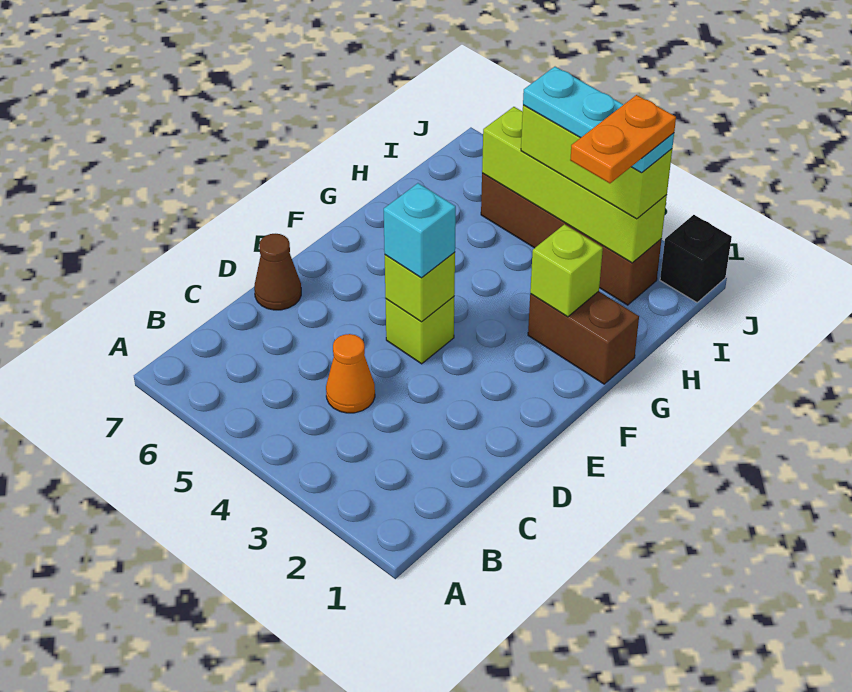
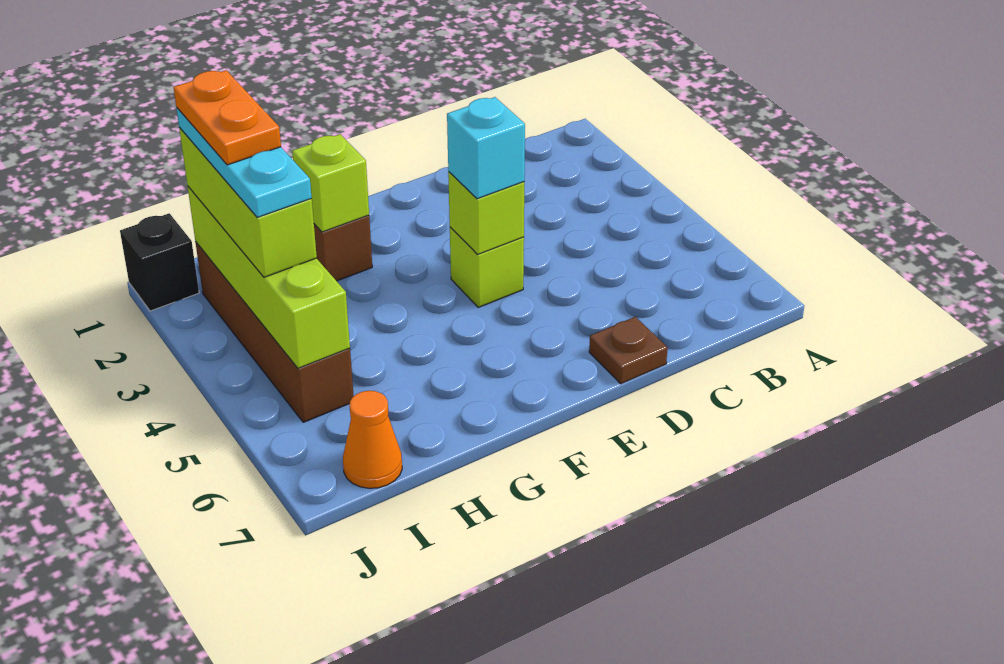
orange cone C4 level 1 -> orange cone I7 level 1
brown cone D7 level 1 -> brown plate D7 level 1
orange plate H2:I2 level 5 -> orange plate I2:I3 level 5

